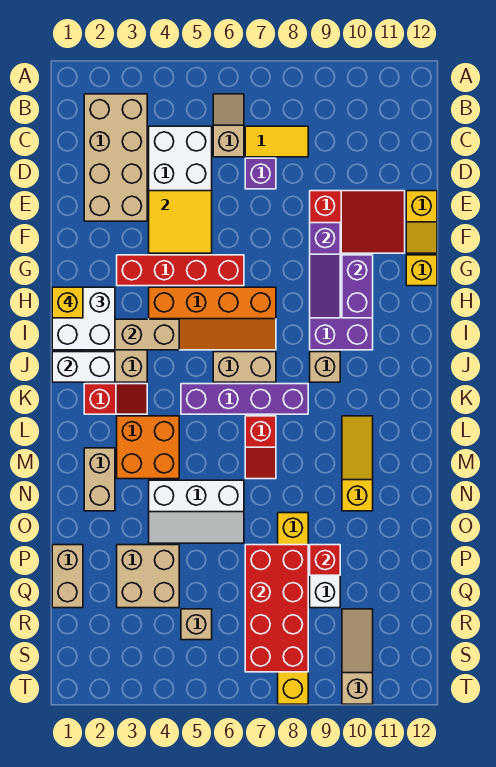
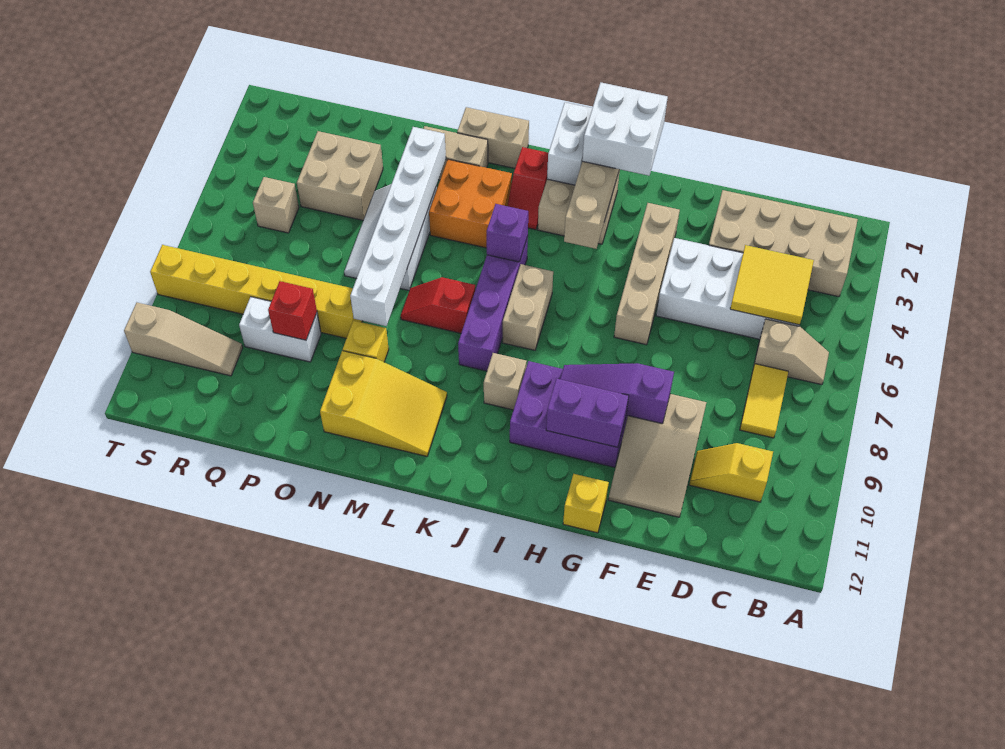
purple brick D7 level 1 -> purple brick K5 level 2
yellow tile E4:F5 level 2 -> yellow tile C4:D5 level 2
red slope E9:F11 level 1 top 9 -> tan slope E9:F11 level 1 top 9
yellow slope E12:F12 level 1 top E -> yellow slope C10:D10 level 1 top C
red brick G3:G6 level 1 -> tan brick G3:G6 level 1
yellow brick H1 level 4 -> yellow brick N9 level 1
orange slope H4:I7 level 1 top H -> none
yellow slope L10:N10 level 1 top N -> yellow slope L10:N11 level 1 top N
none -> white brick N3:N8 level 2
tan brick P1:Q1 level 1 -> tan brick L1:M1 level 1
red brick P7:S8 level 2 -> none

